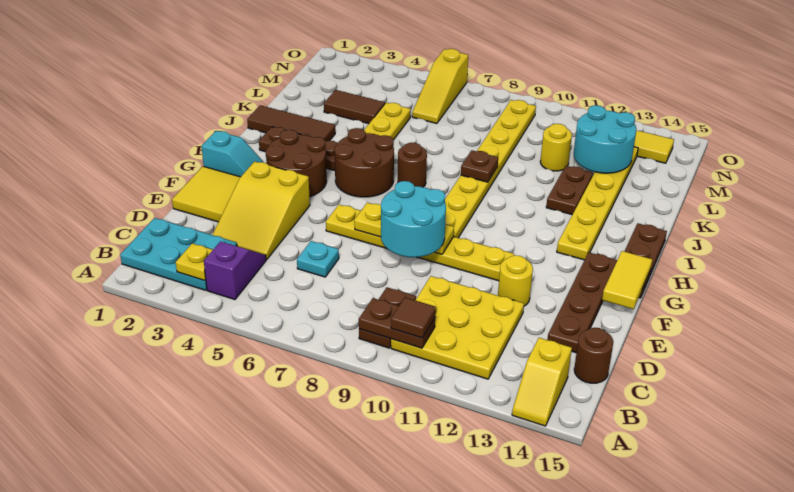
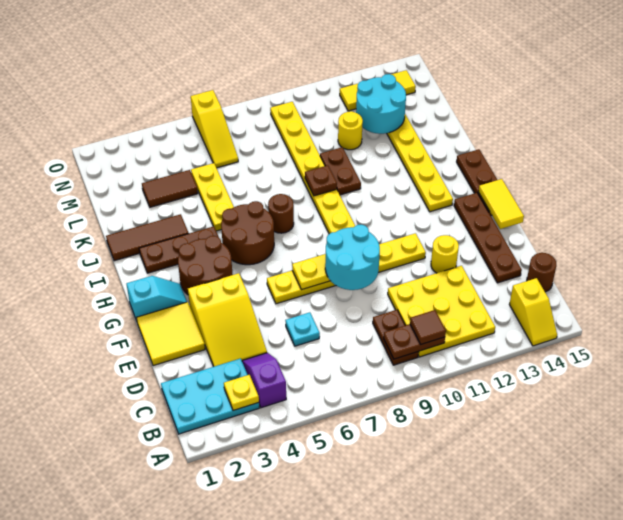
brown plate J12:K12 level 1 -> brown plate J10:K10 level 1

